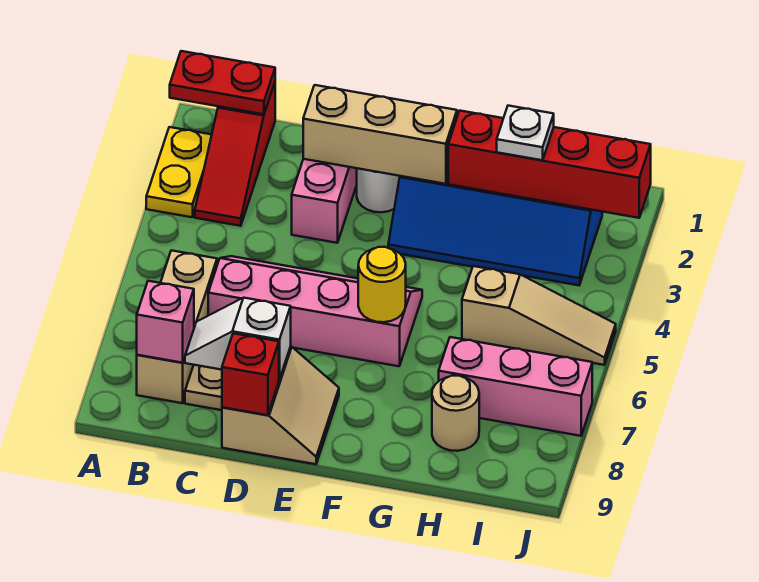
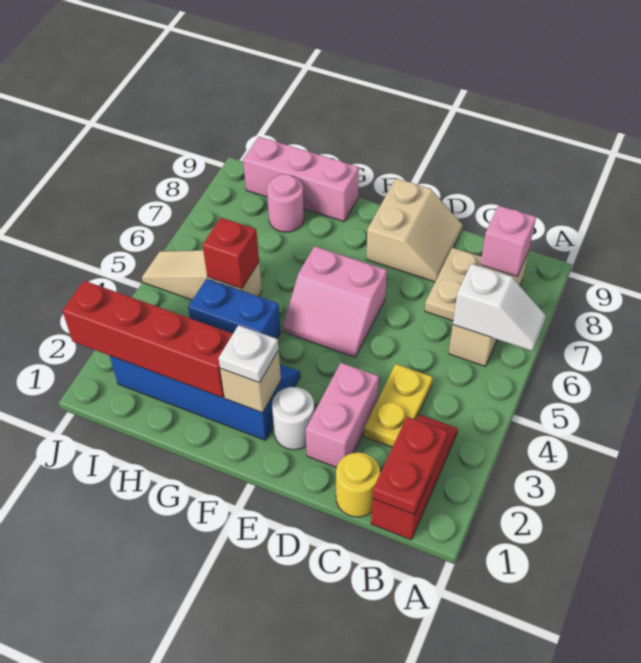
red plate A1:B1 level 2 -> red plate B1:B2 level 2
yellow plate A2:A3 level 1 -> yellow plate C3:C4 level 1
pink slope C5:F6 level 1 top 6 -> pink slope E5:F6 level 1 top 6
white slope C8:D8 level 2 top D -> white slope A6:B6 level 2 top B
tan brick D2:F2 level 2 -> tan brick F2 level 2
tan slope D8:E9 level 1 top D -> tan slope D8:E9 level 1 top E
red brick D9 level 2 -> red brick H5 level 2
yellow round brick F6 level 2 -> yellow round brick C1 level 1
none -> blue brick G4:H4 level 1
white plate H2 level 3 -> white plate F2 level 3
pink brick H7:J7 level 1 -> pink brick G9:I9 level 1
tan round brick H8 level 1 -> pink round brick H8 level 1

